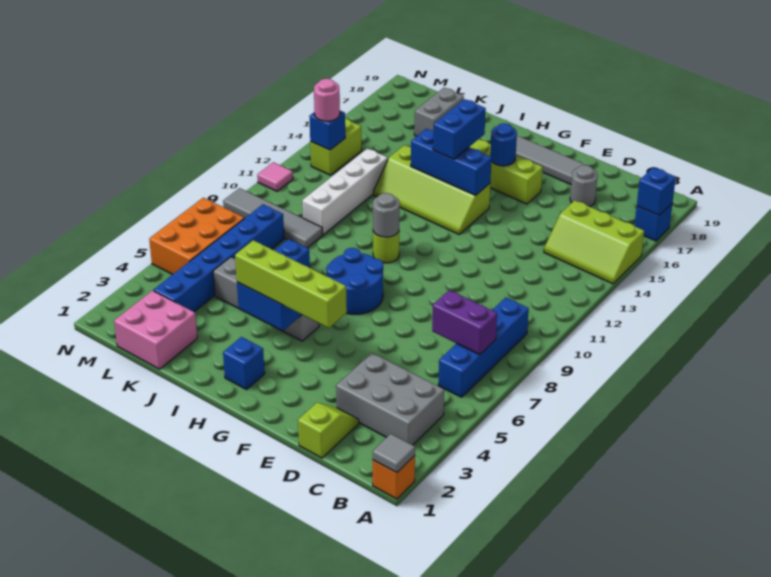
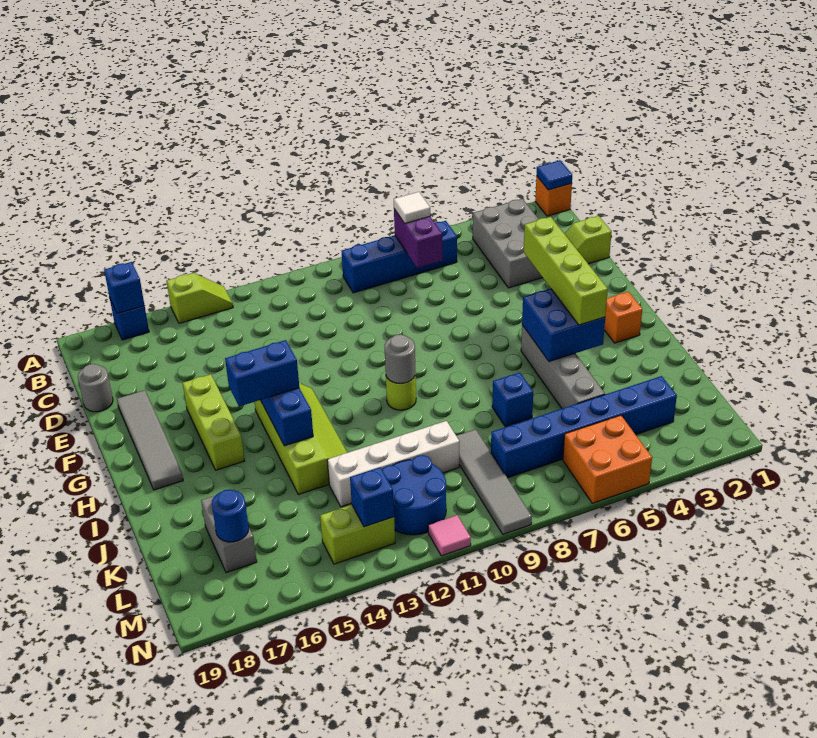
grey tile A1 level 2 -> blue tile A1 level 2
lime slope A14:C15 level 1 top 15 -> lime slope A14:A15 level 1 top 15
none -> white tile B7 level 3
grey round brick D17 level 1 -> grey round brick D19 level 1
blue round brick G7:H8 level 1 -> blue round brick L11:M12 level 1
blue round brick G16 level 2 -> blue round brick L17 level 2
blue brick H2 level 1 -> orange brick H2 level 1
pink brick K1:L2 level 1 -> none
grey brick K17:K18 level 1 -> grey brick K17:L17 level 1
orange brick M5:N7 level 1 -> orange brick M5:N6 level 1
pink round brick M13 level 3 -> none

